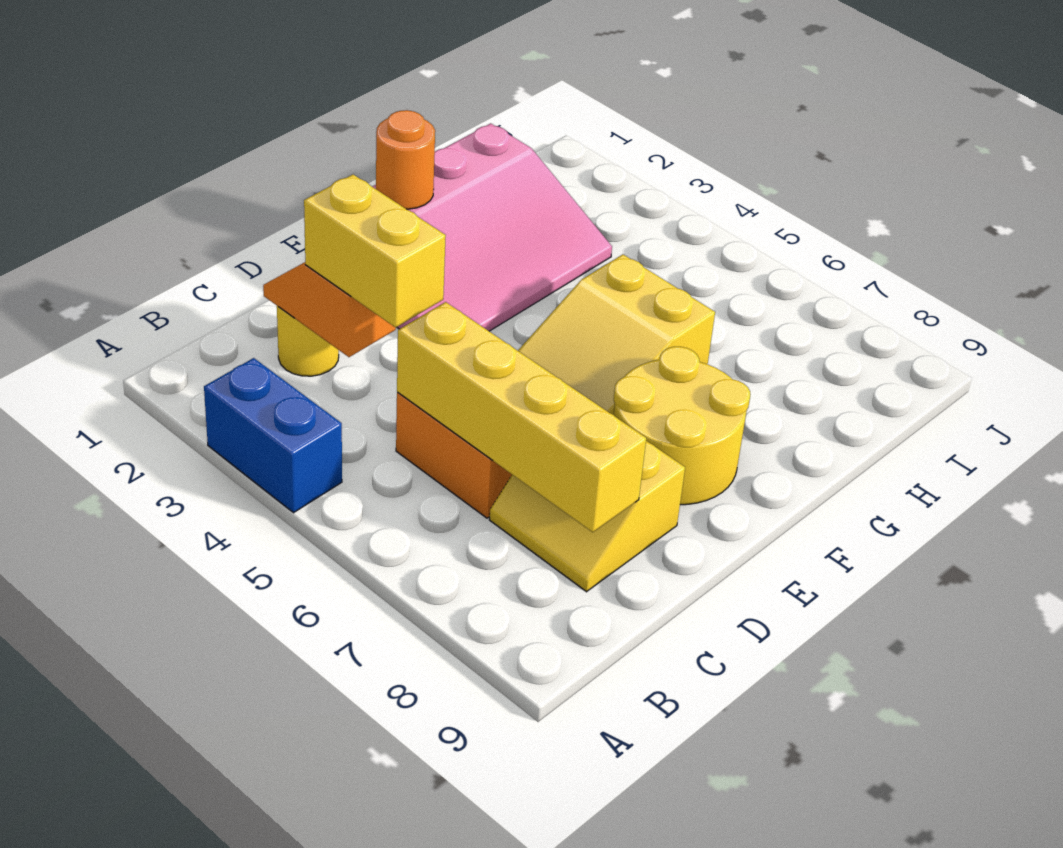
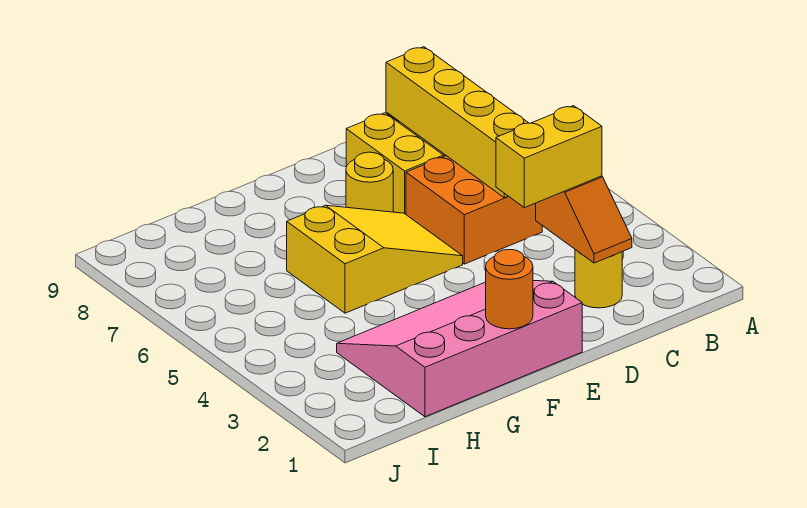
blue brick A3:A4 level 1 -> none
yellow brick C3:C4 level 3 -> yellow brick C3:D3 level 3
yellow round brick E7:F8 level 1 -> yellow round brick E7 level 1

